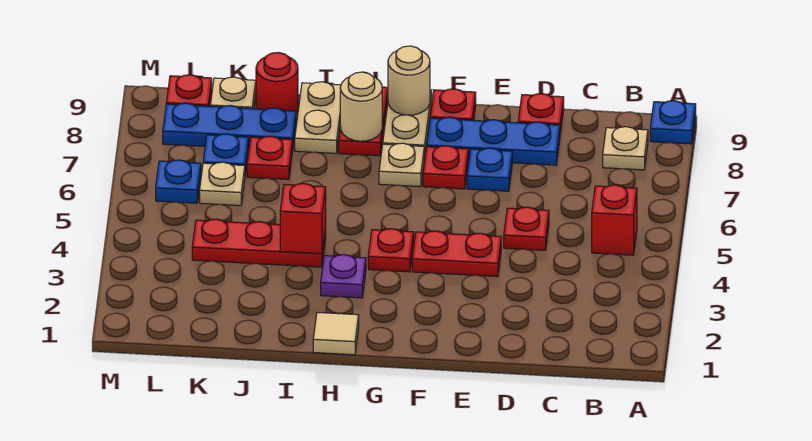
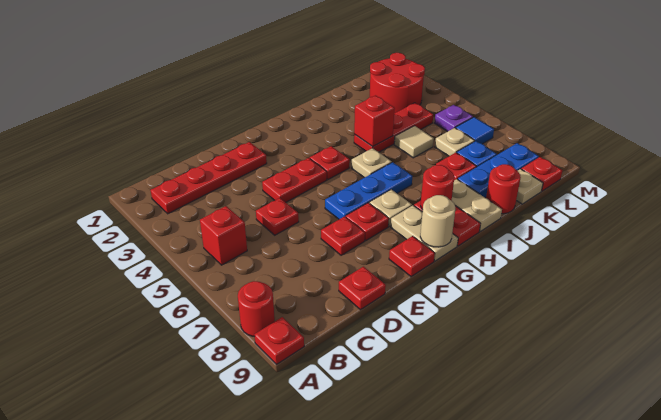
none -> red round brick A8 level 1
blue plate A9 level 1 -> red plate A9 level 1
none -> red plate B2:E2 level 1
tan plate B8 level 1 -> tan plate H5 level 1
blue plate D8:F8 level 1 -> blue plate F6:H6 level 1
blue plate E7 level 1 -> red plate E7 level 1
tan tile H1 level 1 -> tan tile J5 level 1
purple plate H3 level 1 -> purple plate L5 level 1
tan round brick H8 level 2 -> red round brick H8 level 2
none -> red round brick K2:L3 level 1
blue plate L6 level 1 -> blue tile L6 level 1

